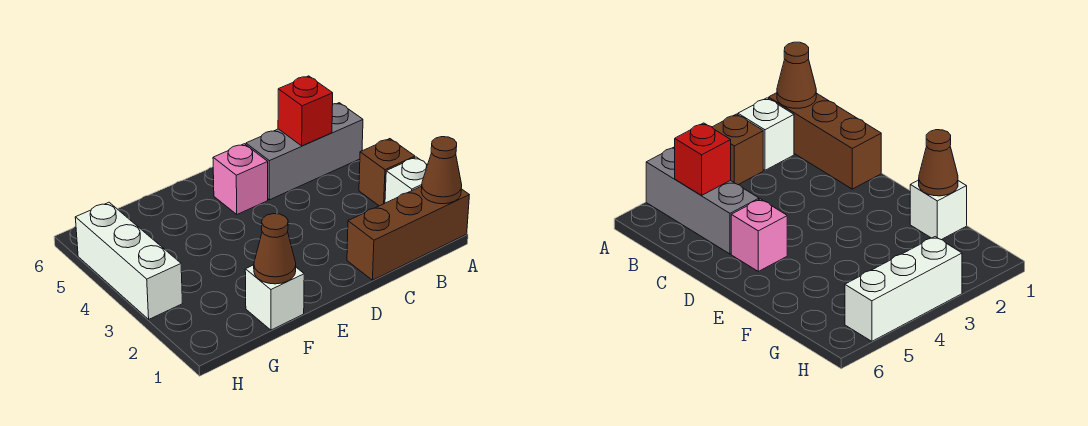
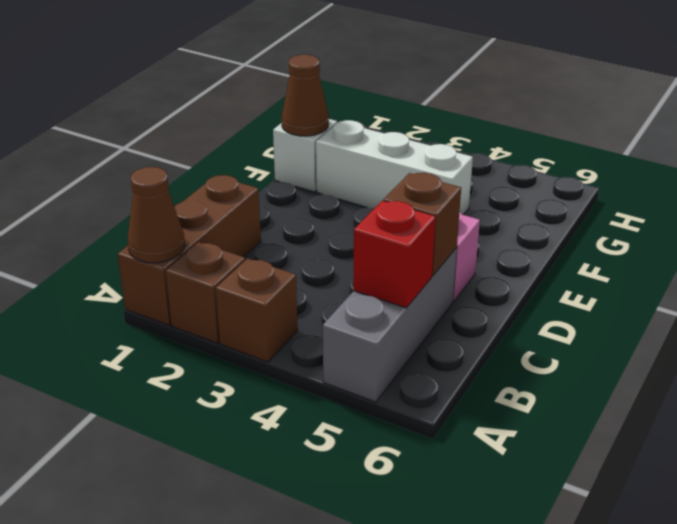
white brick A2 level 1 -> brown brick A2 level 1
none -> brown brick C5 level 2
white brick H3:H5 level 1 -> white brick F2:F4 level 1

